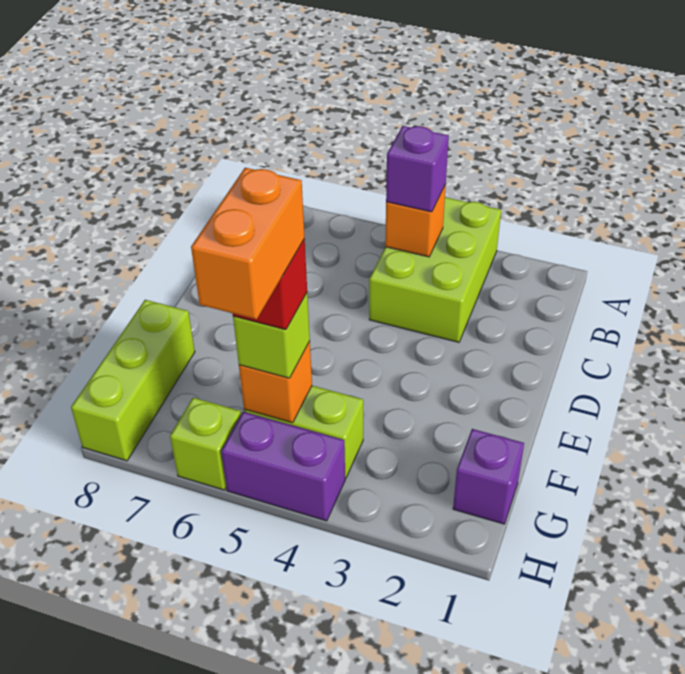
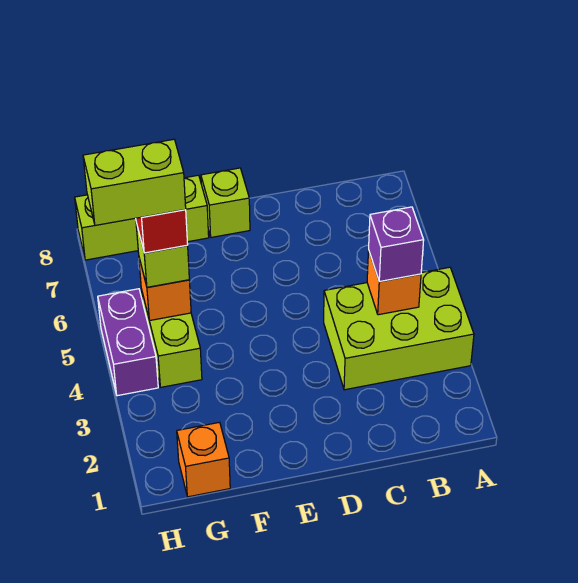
purple brick G1 level 1 -> orange brick G1 level 1
orange brick G5:H5 level 5 -> lime brick G5:H5 level 5
lime brick H6 level 1 -> lime brick E8 level 1

